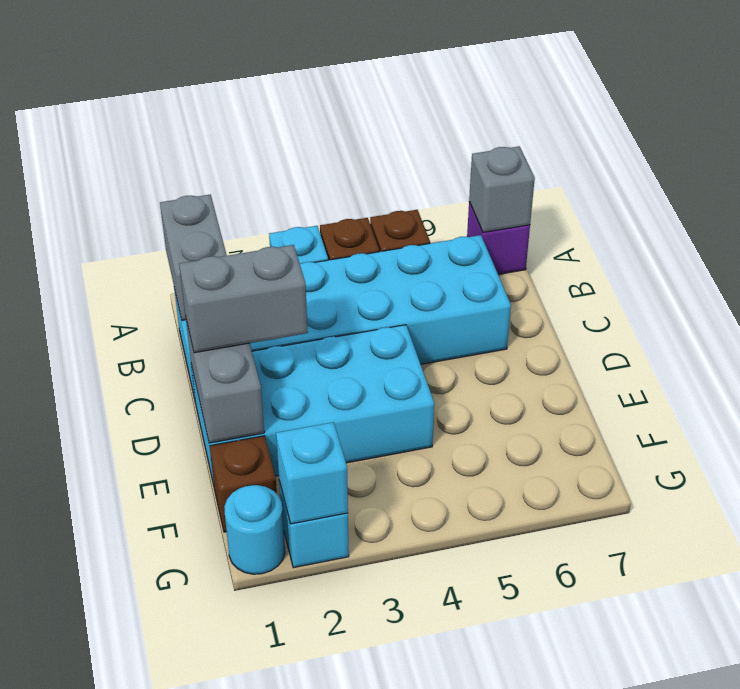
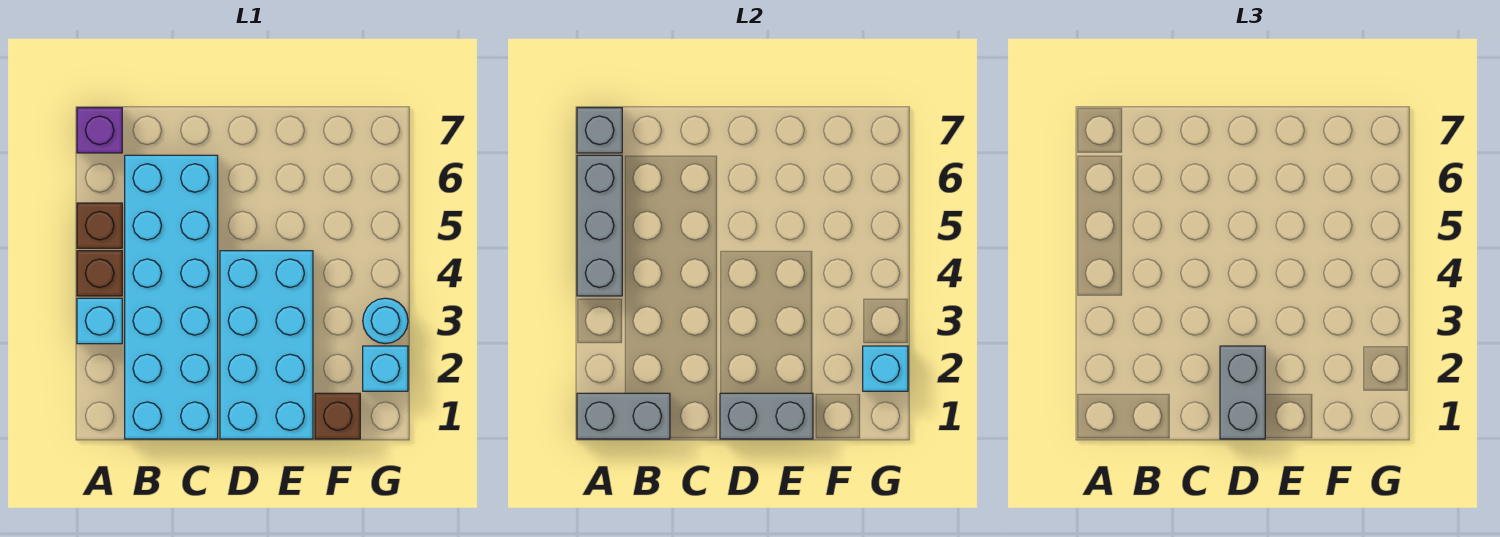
none -> grey brick A4:A6 level 2
cyan round brick G1 level 1 -> cyan round brick G3 level 1

